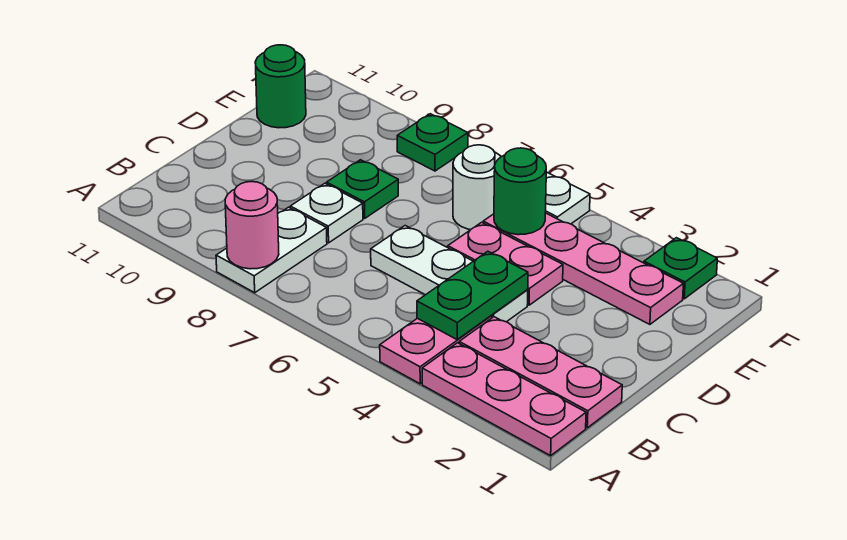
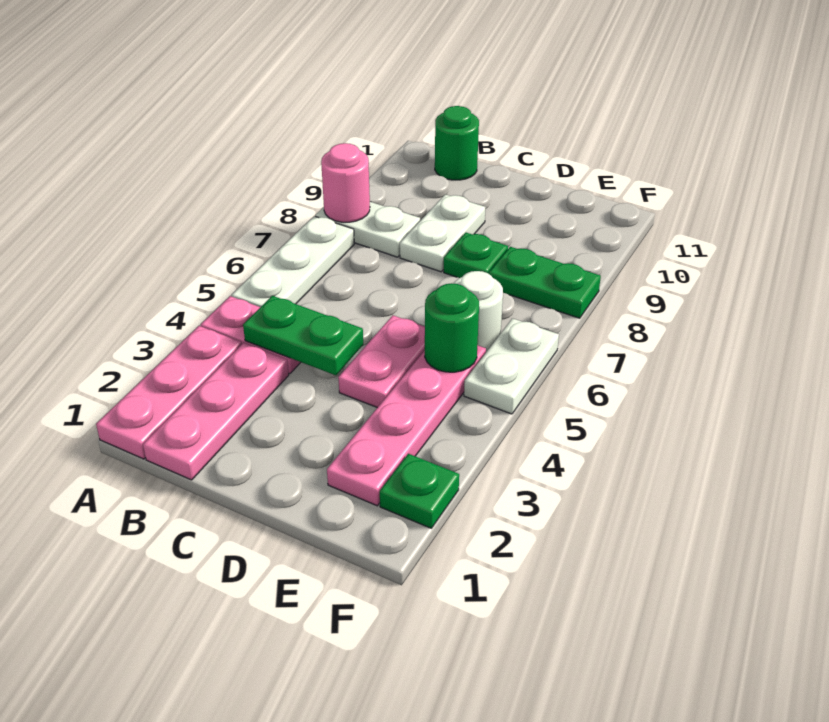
white plate C4:C6 level 1 -> white plate A5:A7 level 1
white plate C8 level 1 -> white plate C8:C9 level 1
green round brick E11 level 1 -> green round brick B11 level 1
green plate F8 level 1 -> green plate E8:F8 level 1

